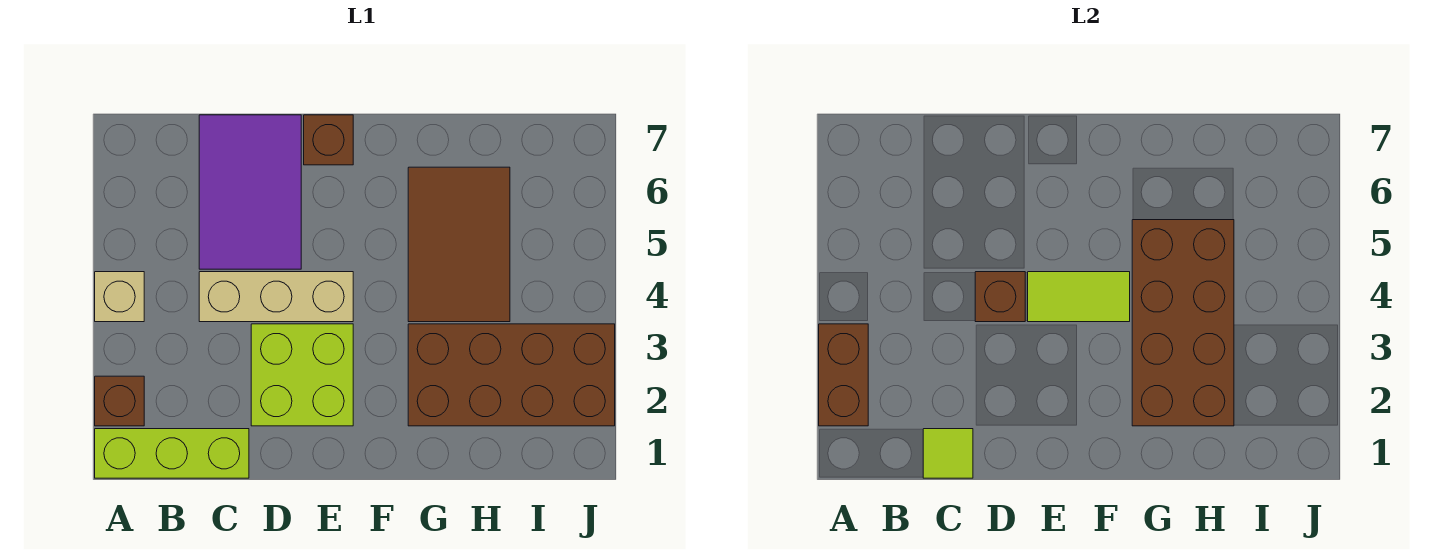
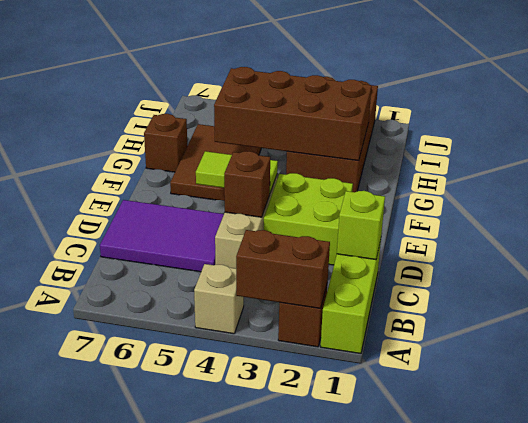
lime tile C1 level 2 -> lime brick C1 level 2
lime tile E4:F4 level 2 -> lime tile E4:E5 level 2
brown brick E7 level 1 -> brown brick G7 level 1
brown tile G4:H6 level 1 -> brown tile F5:H6 level 1

